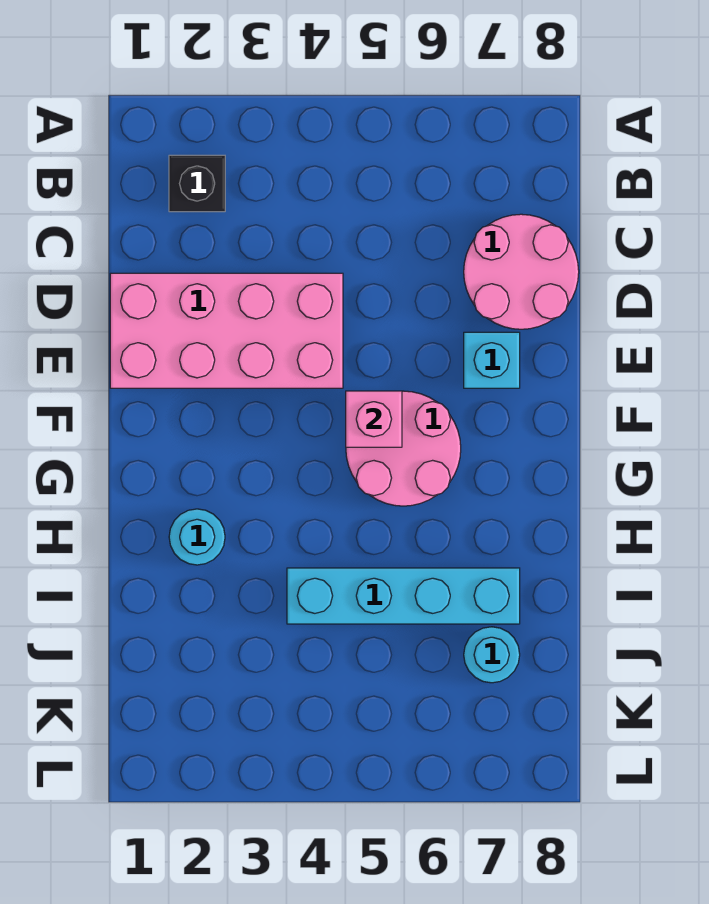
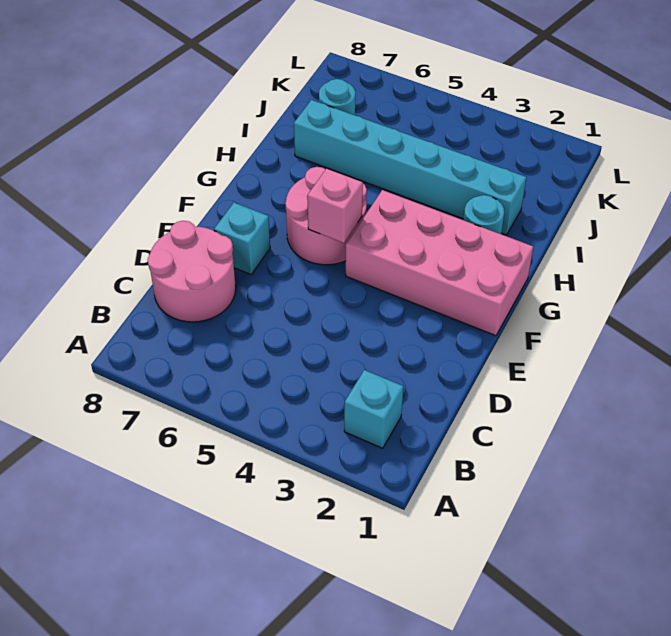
black brick B2 level 1 -> cyan brick B2 level 1
pink brick D1:E4 level 1 -> pink brick F1:G4 level 1
cyan brick I4:I7 level 1 -> cyan brick I2:I7 level 1

